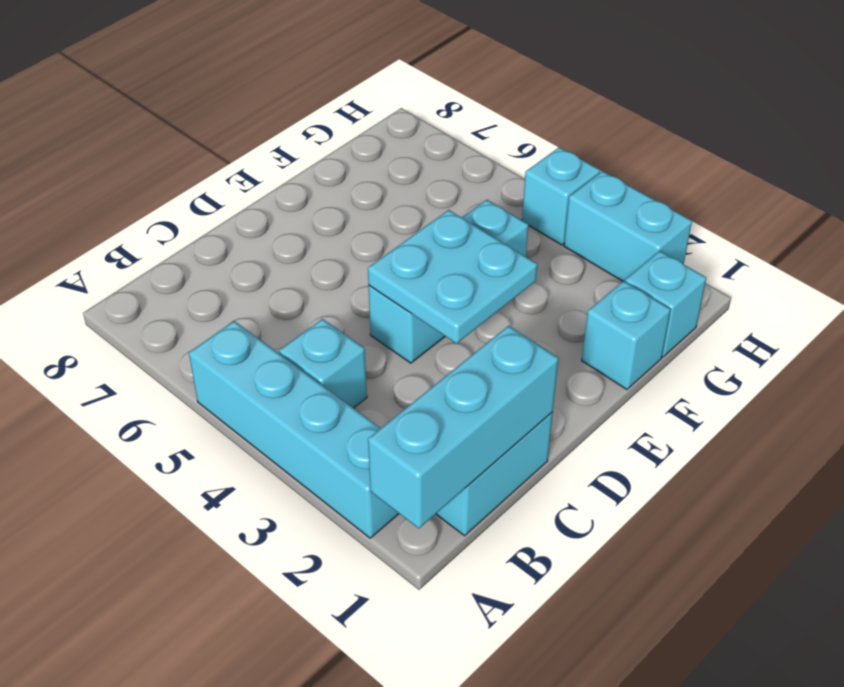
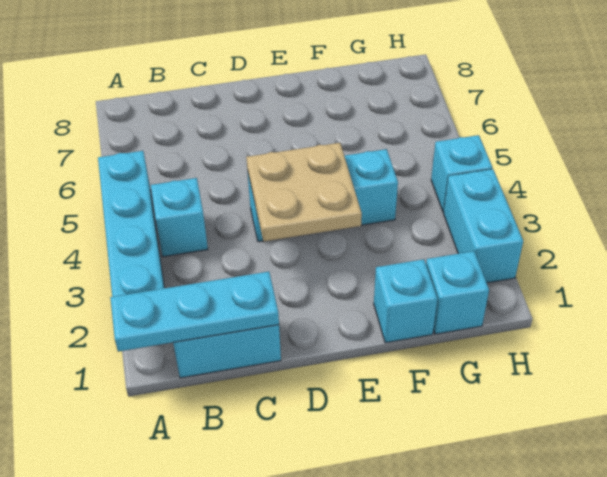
cyan brick A1:C1 level 2 -> cyan plate A1:C1 level 2
cyan plate D3:E4 level 2 -> tan plate D3:E4 level 2

